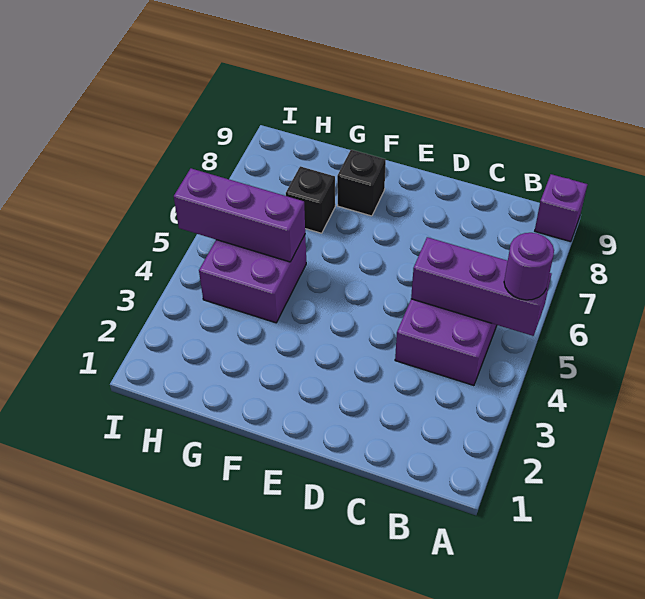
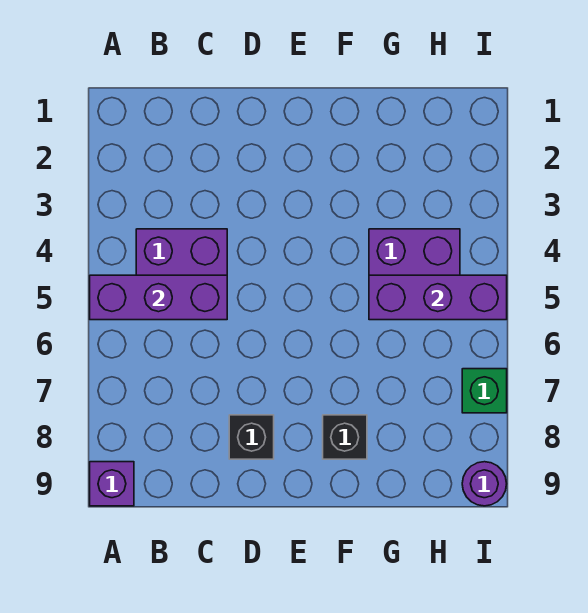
purple round brick A5 level 3 -> purple round brick I9 level 1
black brick G7 level 1 -> black brick D8 level 1
none -> green brick I7 level 1

